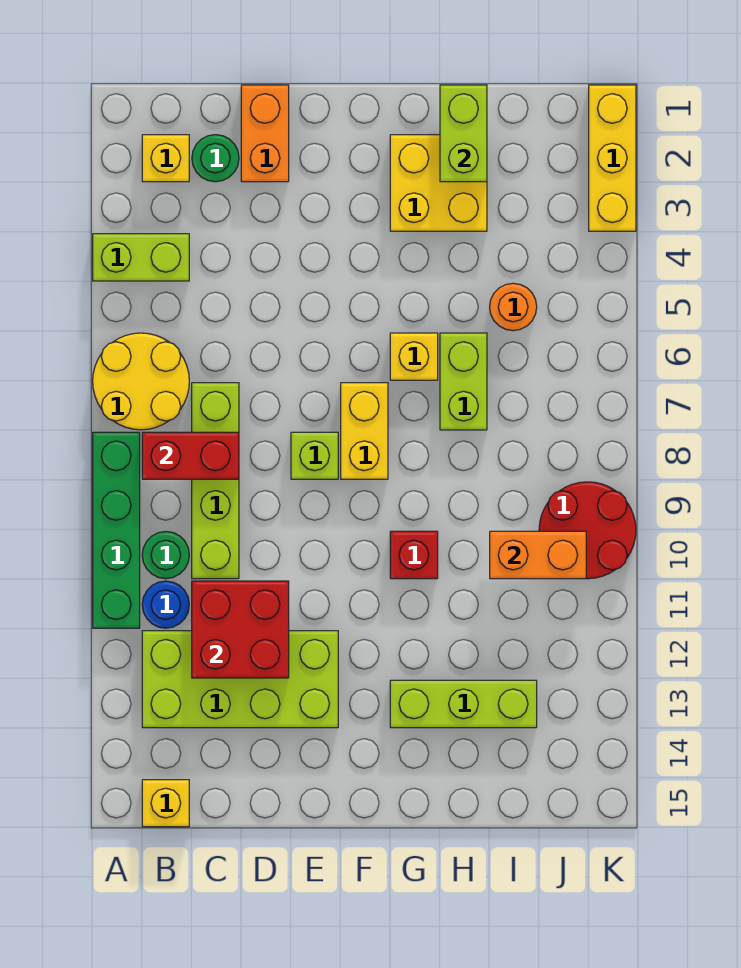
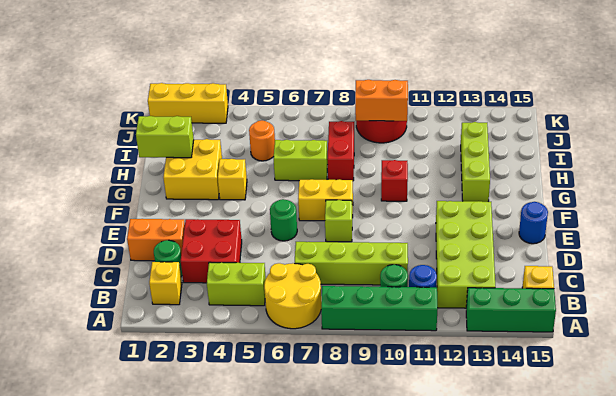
lime brick A4:B4 level 1 -> lime brick B4:B5 level 1
none -> green brick A13:A15 level 1
red brick B8:C8 level 2 -> red brick H8:I8 level 1
red brick C11:D12 level 2 -> red brick C3:D4 level 1
none -> green round brick E6 level 1
none -> blue round brick E15 level 1
yellow brick G6 level 1 -> yellow brick G4 level 1
orange brick I10:J10 level 2 -> orange brick J9:J10 level 2

